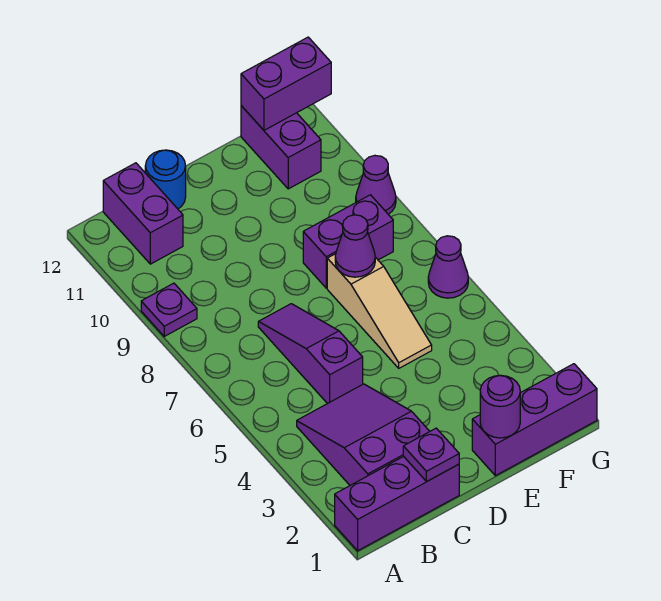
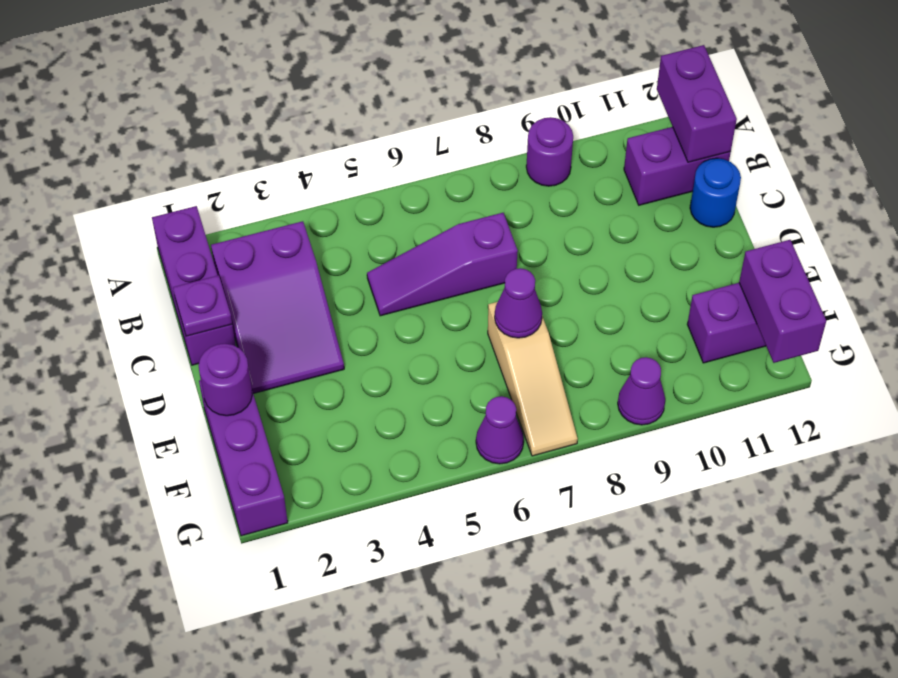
purple plate A9 level 1 -> purple round brick A9 level 1
purple slope B2:C4 level 1 top 2 -> purple slope B2:D3 level 1 top B
purple slope C5:C7 level 1 top 5 -> purple slope C5:C7 level 1 top 7
tan slope E5:E7 level 1 top 7 -> tan slope E7:G7 level 1 top E
purple brick E8:F8 level 1 -> purple brick A12:B12 level 2

